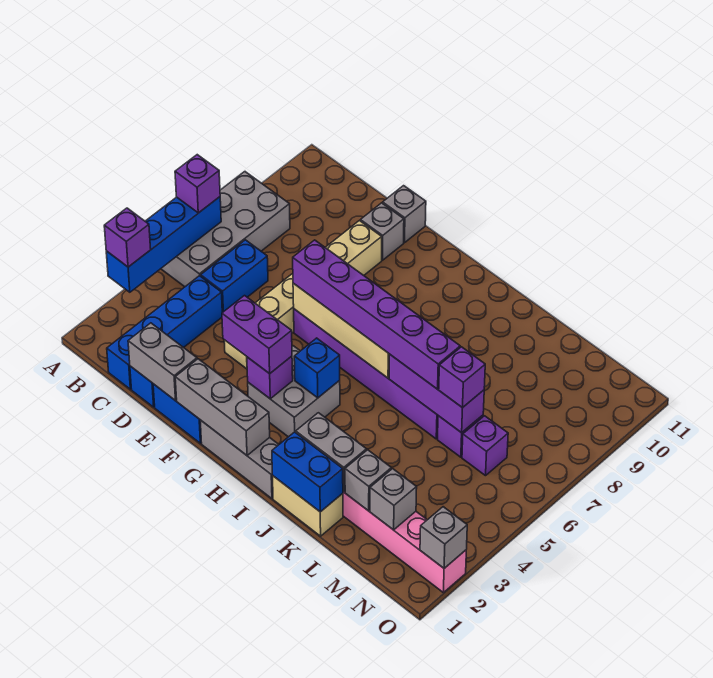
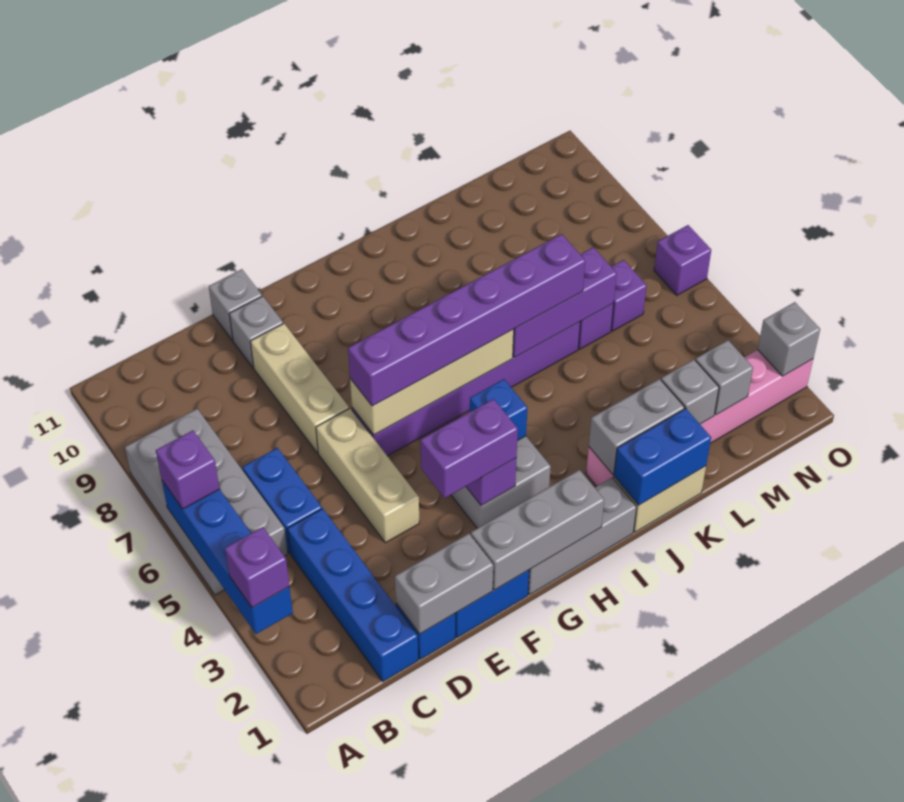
purple brick L6 level 3 -> purple brick O6 level 1

